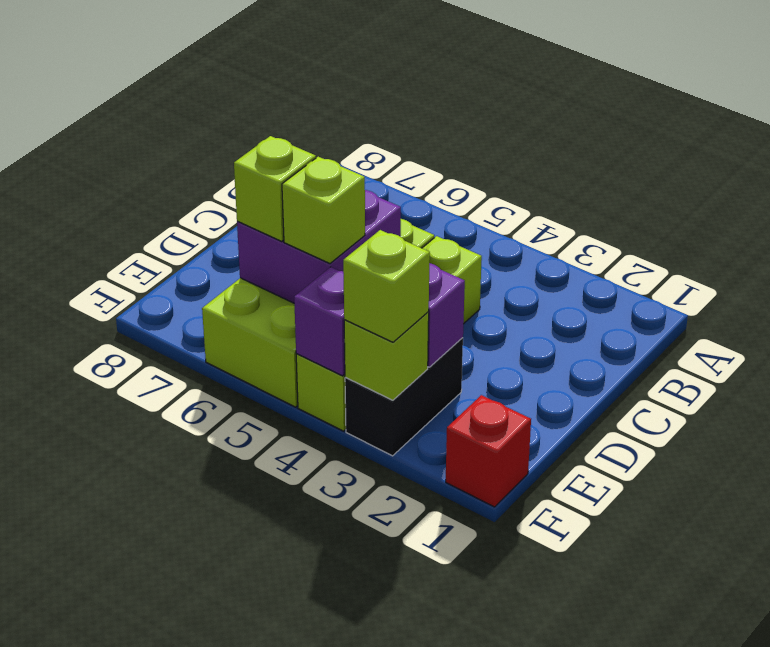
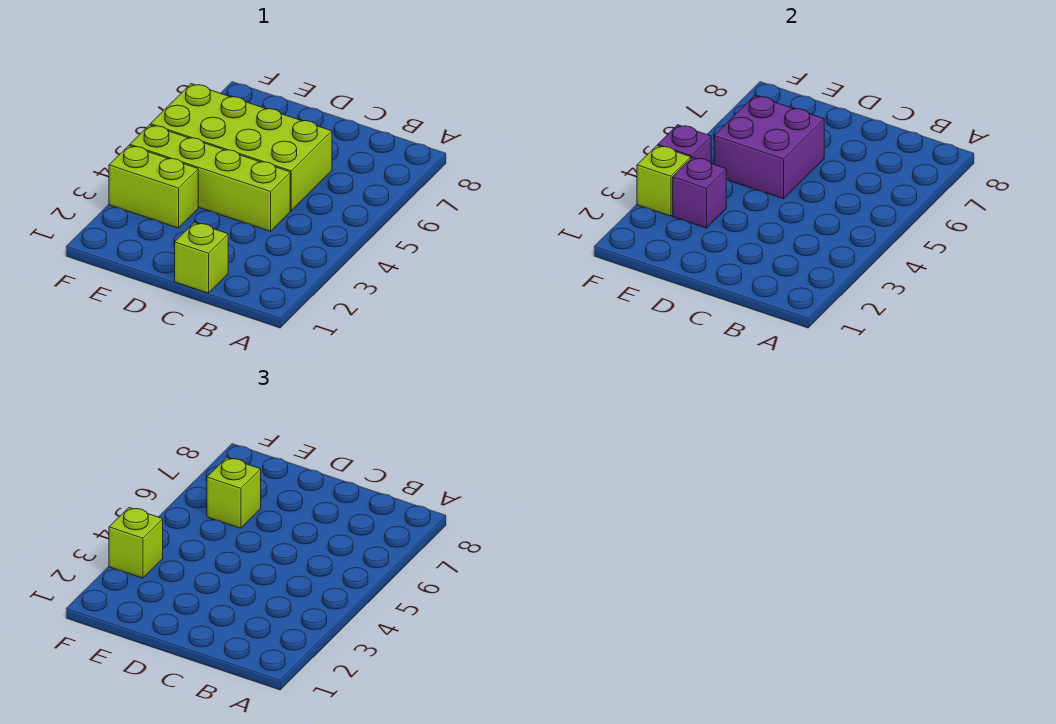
black brick E3:F3 level 1 -> lime brick E3:F3 level 1
lime brick E5 level 3 -> lime brick C1 level 1
red brick F1 level 1 -> none

